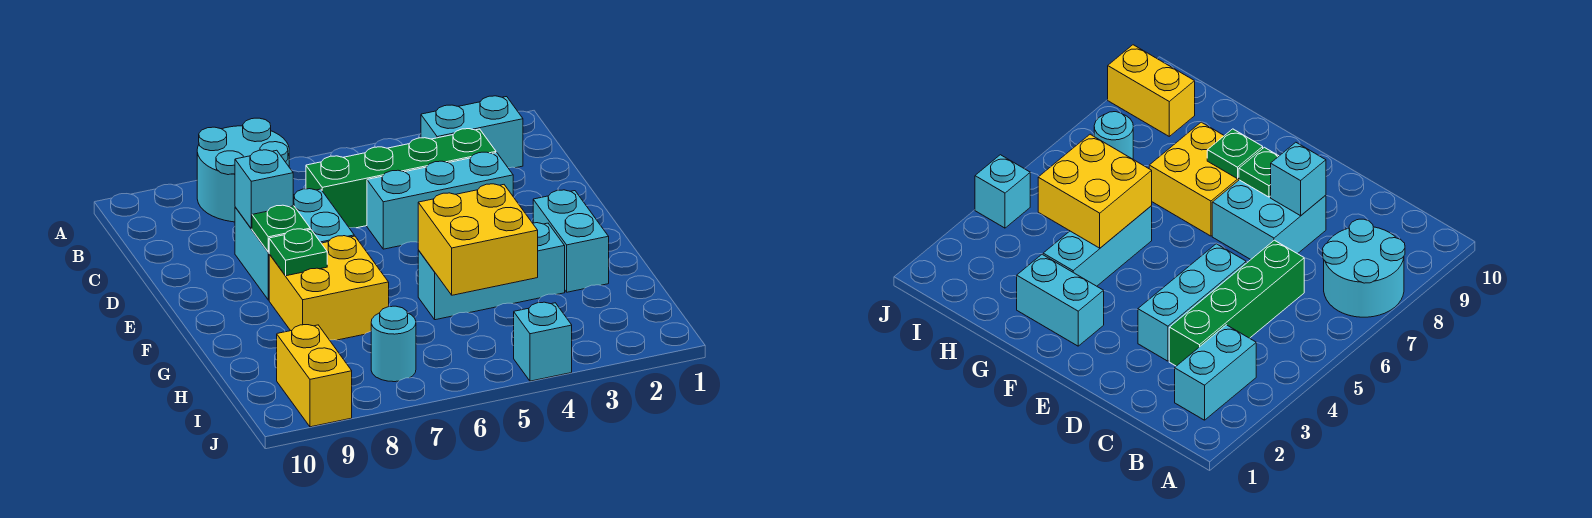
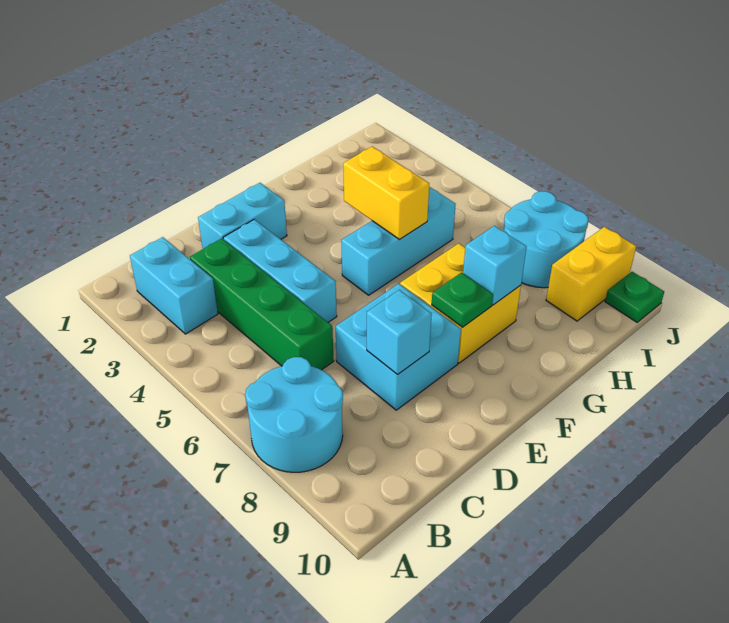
green plate E8 level 2 -> green plate J10 level 1
cyan brick F2:G2 level 1 -> cyan brick D2:E2 level 1
cyan brick G3:G5 level 1 -> cyan brick F5:H5 level 1
yellow brick G4:H5 level 2 -> yellow brick G4:G5 level 2
cyan round brick I7 level 1 -> cyan round brick I7:J8 level 1
cyan brick J4 level 1 -> cyan brick G8 level 2

